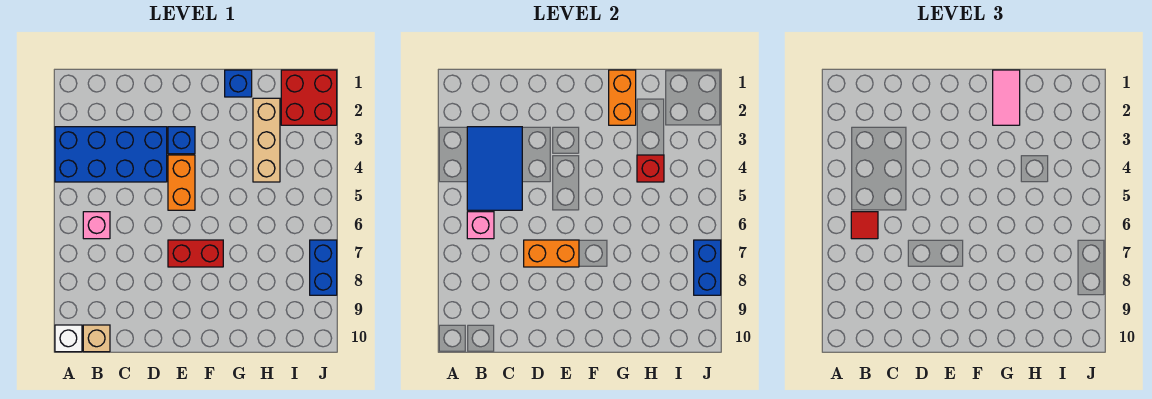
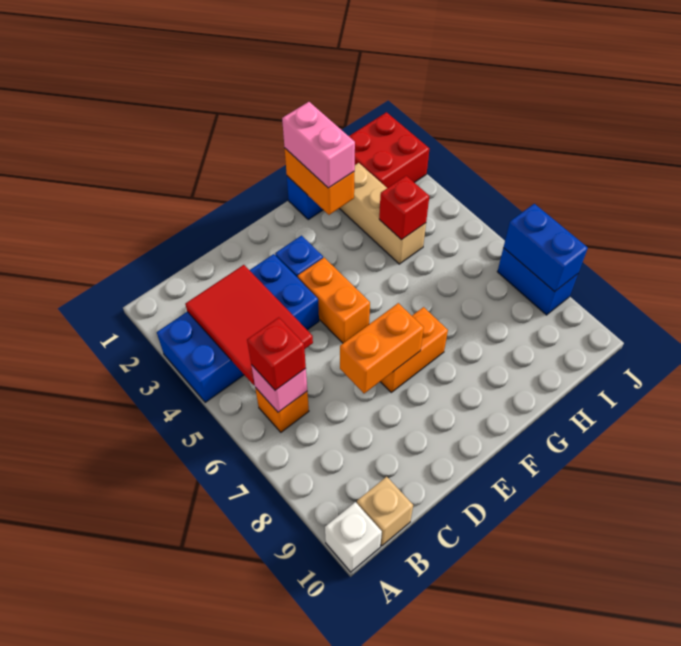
blue tile B3:C5 level 2 -> red tile B3:C5 level 2
pink brick B6 level 1 -> orange brick B6 level 1
red tile B6 level 3 -> red brick B6 level 3
red brick E7:F7 level 1 -> orange brick E7:F7 level 1
pink tile G1:G2 level 3 -> pink brick G1:G2 level 3

